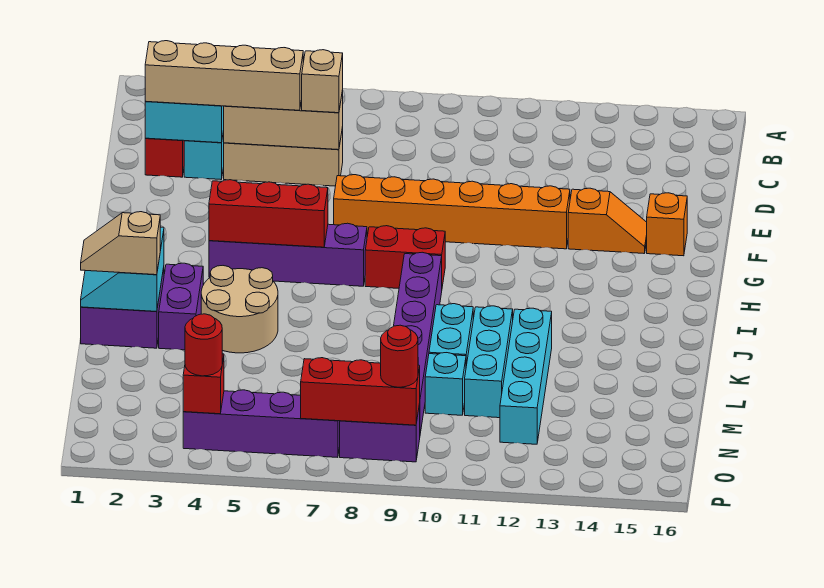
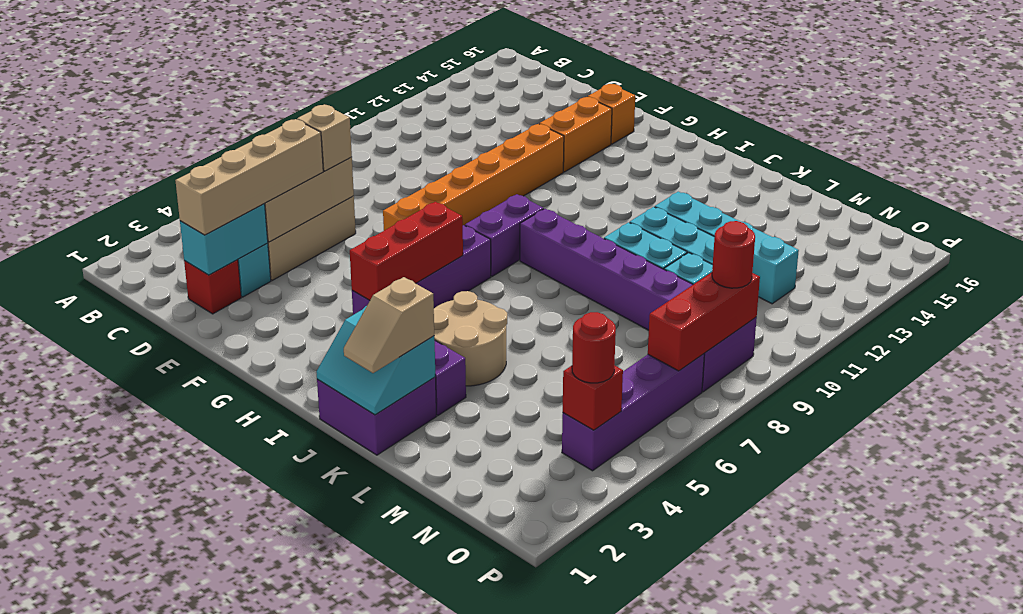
orange slope F13:F14 level 1 top 13 -> orange brick F13:F14 level 1
red brick H8:H9 level 1 -> purple brick H8:H9 level 1

